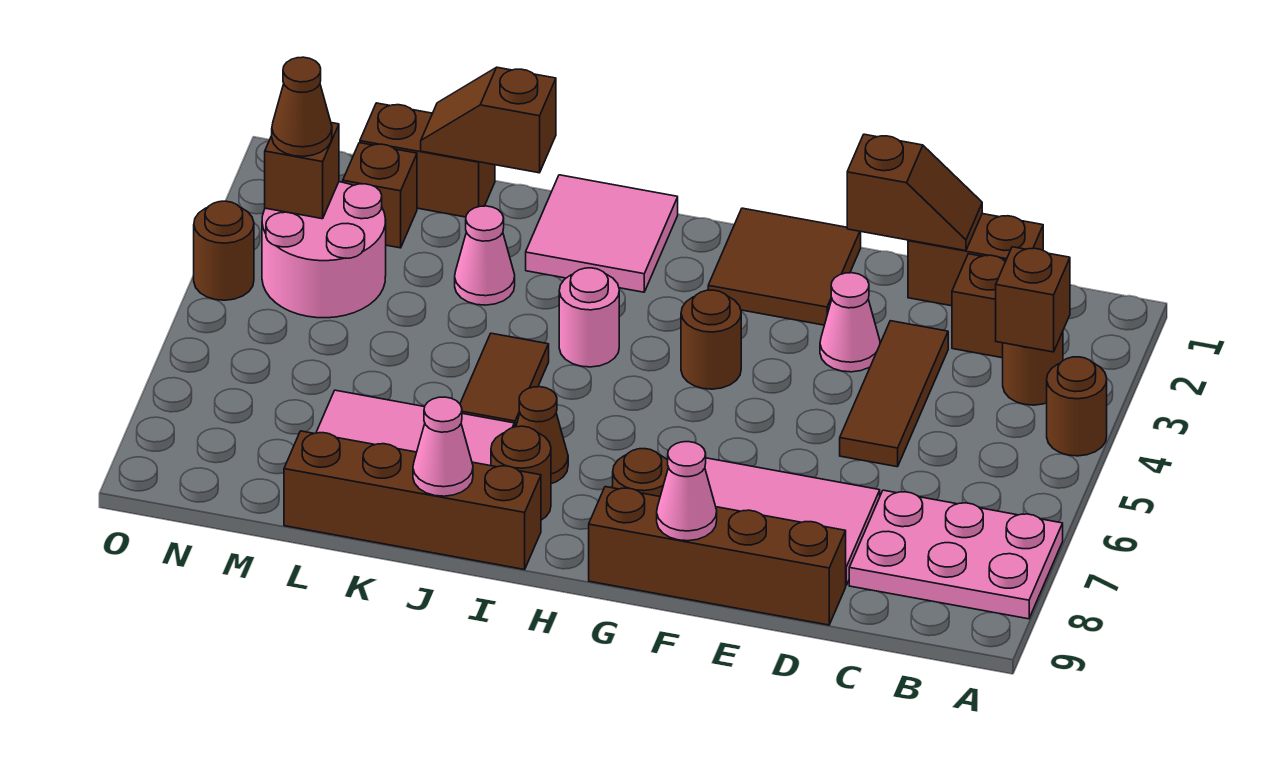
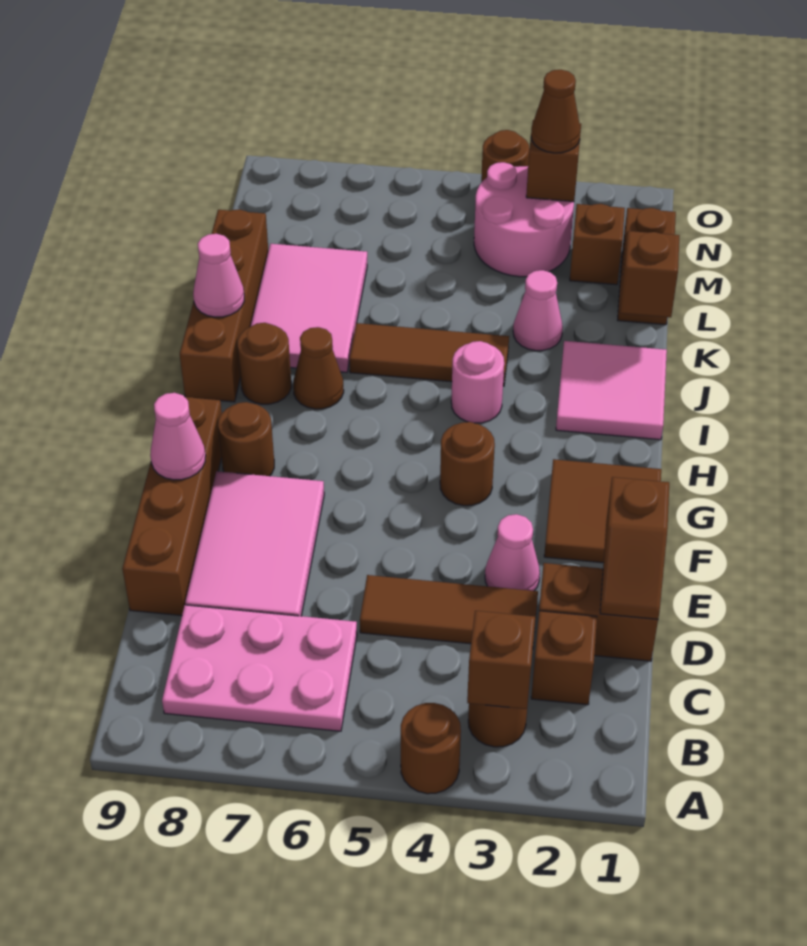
pink plate A7:C8 level 1 -> pink plate B6:C8 level 1
brown brick C1:D1 level 1 -> brown brick D1:D2 level 1
brown tile J5:J6 level 1 -> brown tile J4:J6 level 1

